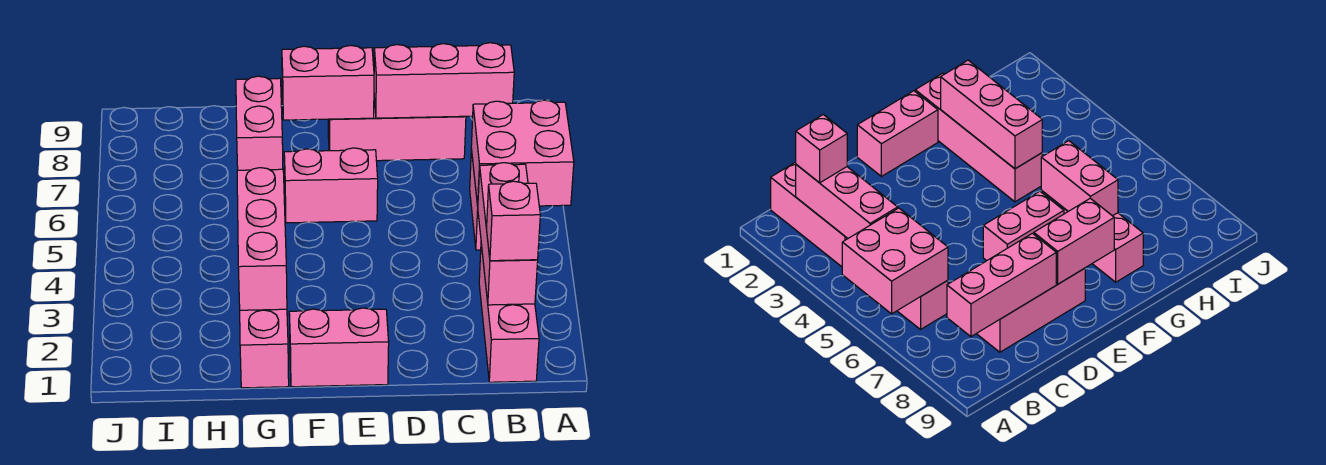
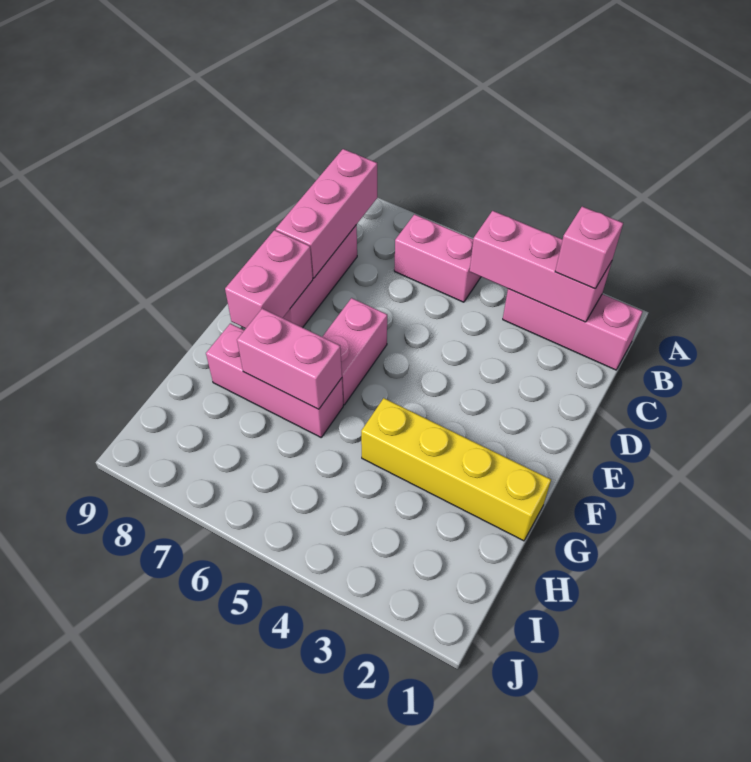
pink brick A5:B6 level 2 -> none
pink brick E1:F1 level 1 -> none
pink brick G1:G4 level 1 -> yellow brick G1:G4 level 1
pink brick G2:G4 level 2 -> none

